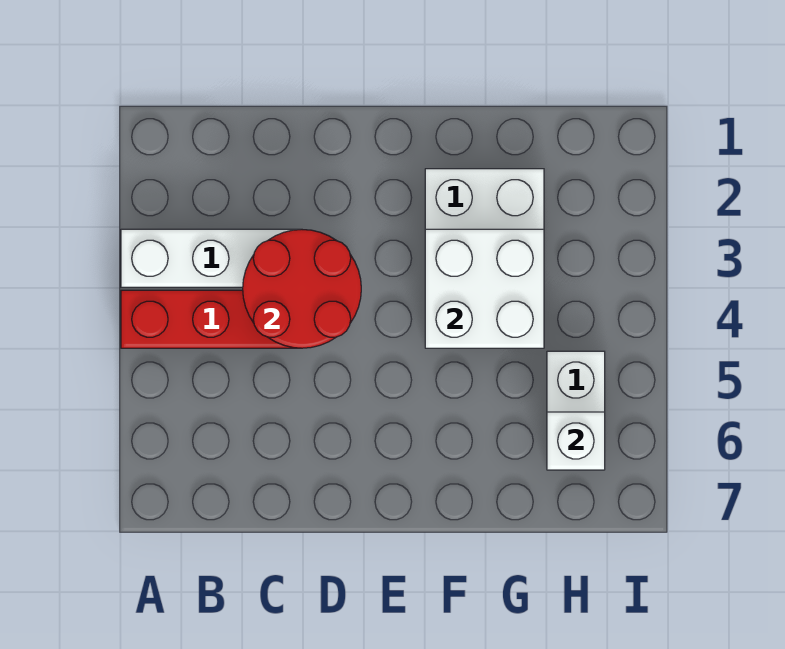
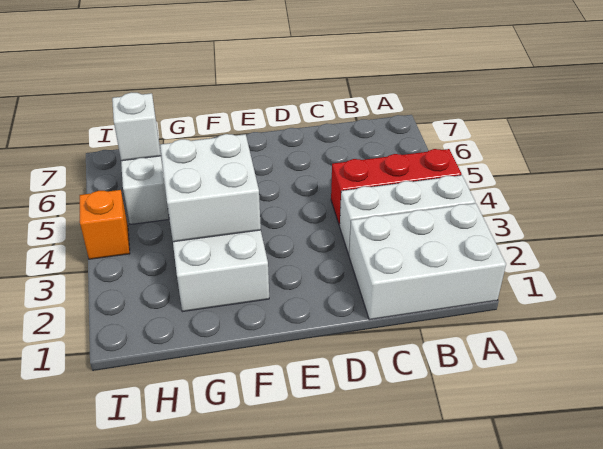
none -> white brick A1:C2 level 1
red round brick C3:D4 level 2 -> none
none -> orange brick I4 level 1

